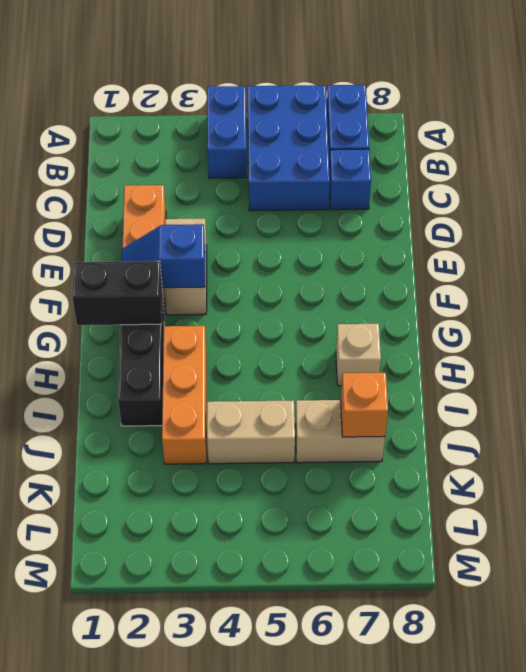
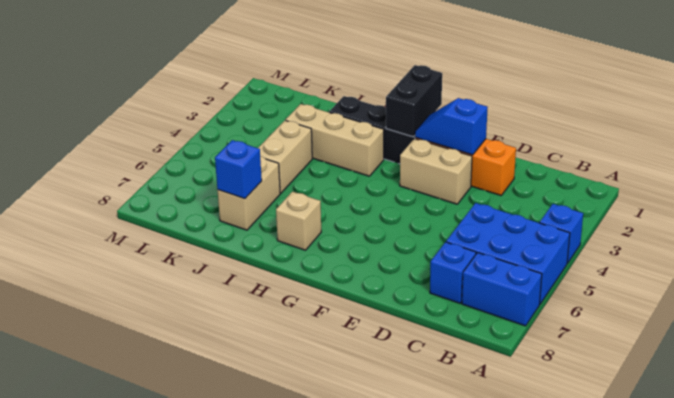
blue brick A4:B4 level 1 -> blue brick A4 level 1
blue slope F2:F3 level 2 top 3 -> blue slope E2:F2 level 2 top E
orange brick H3:J3 level 1 -> tan brick H3:J3 level 1
orange brick J7 level 2 -> blue brick J7 level 2

